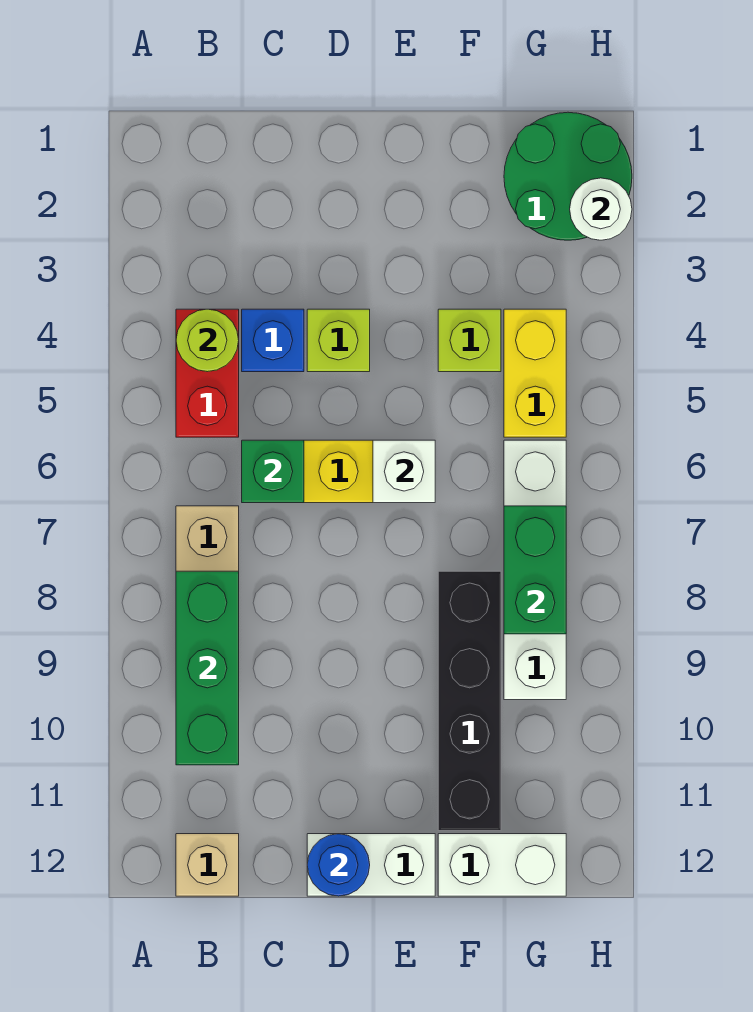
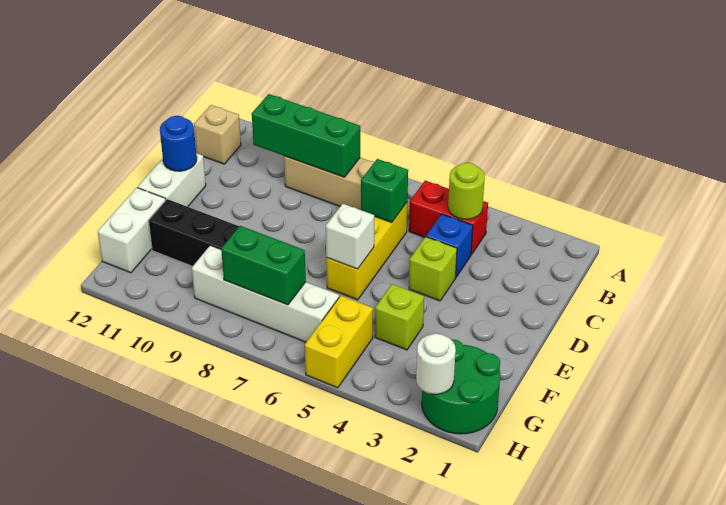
yellow brick G4:G5 level 1 -> yellow brick G5:H5 level 1

